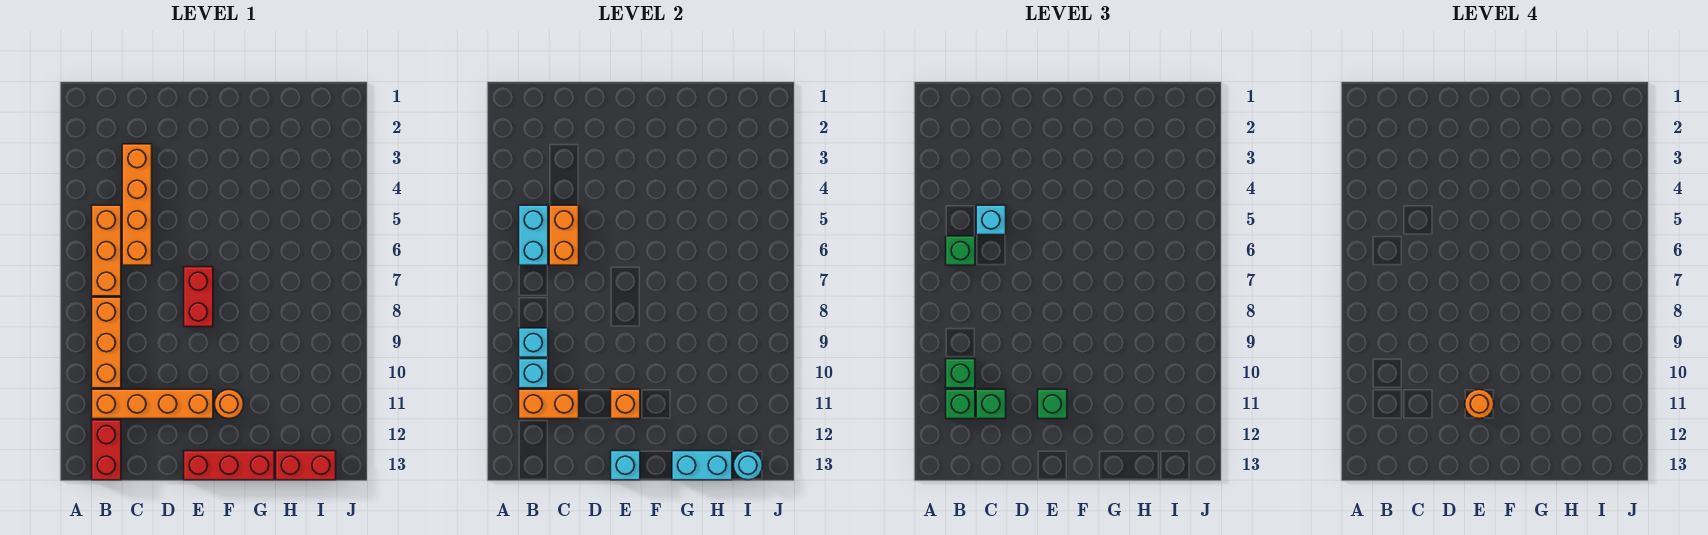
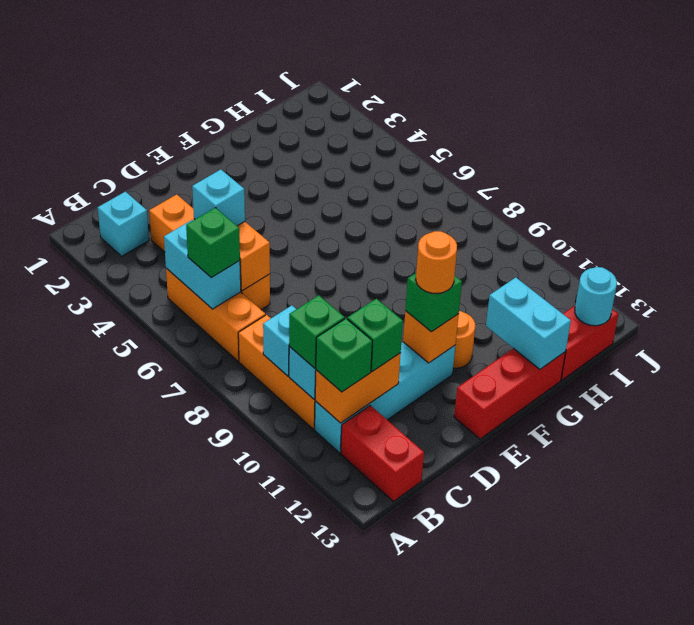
orange brick B11:E11 level 1 -> cyan brick B11:E11 level 1
red brick E7:E8 level 1 -> none
cyan brick E13 level 2 -> cyan brick B2 level 1
cyan brick G13:H13 level 2 -> cyan brick G12:G13 level 2

